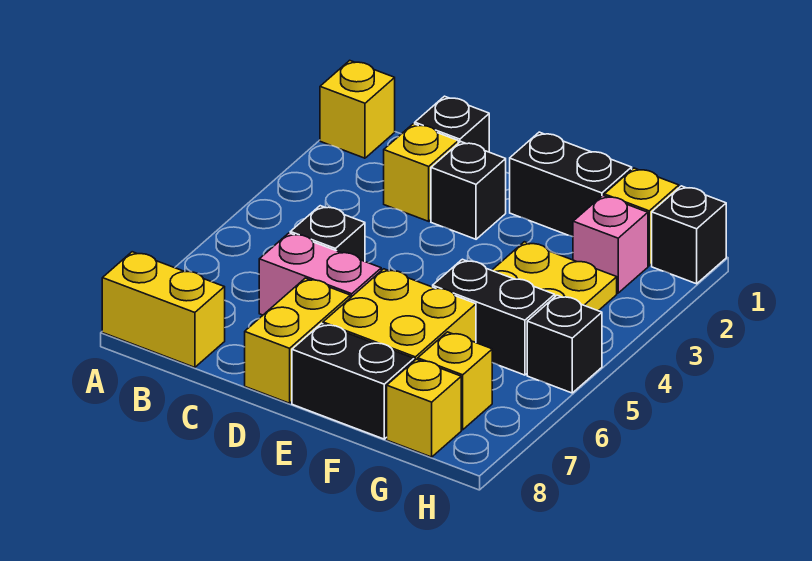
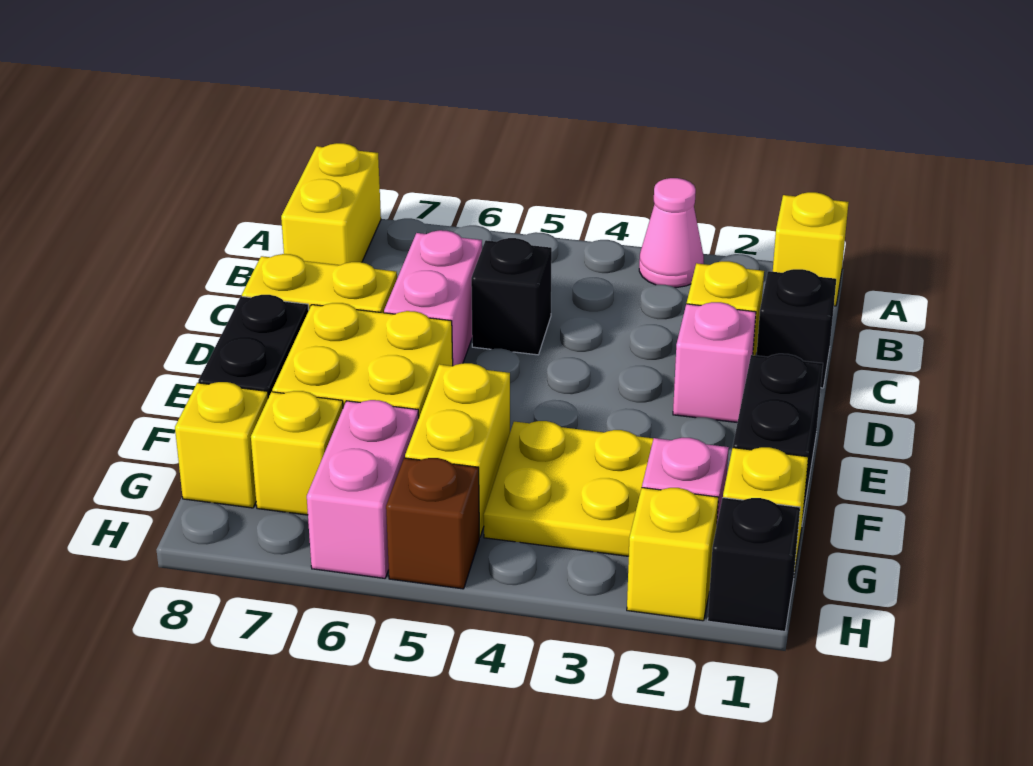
none -> pink cone A3 level 1
black brick D2 level 1 -> pink brick D2 level 1
black brick F5:G5 level 1 -> yellow brick F5:G5 level 1
none -> pink brick G6:H6 level 1
none -> yellow brick H2 level 1
black brick H5 level 1 -> brown brick H5 level 1

